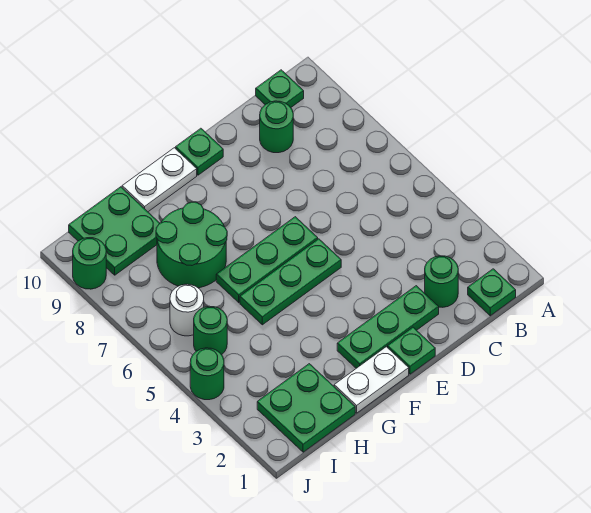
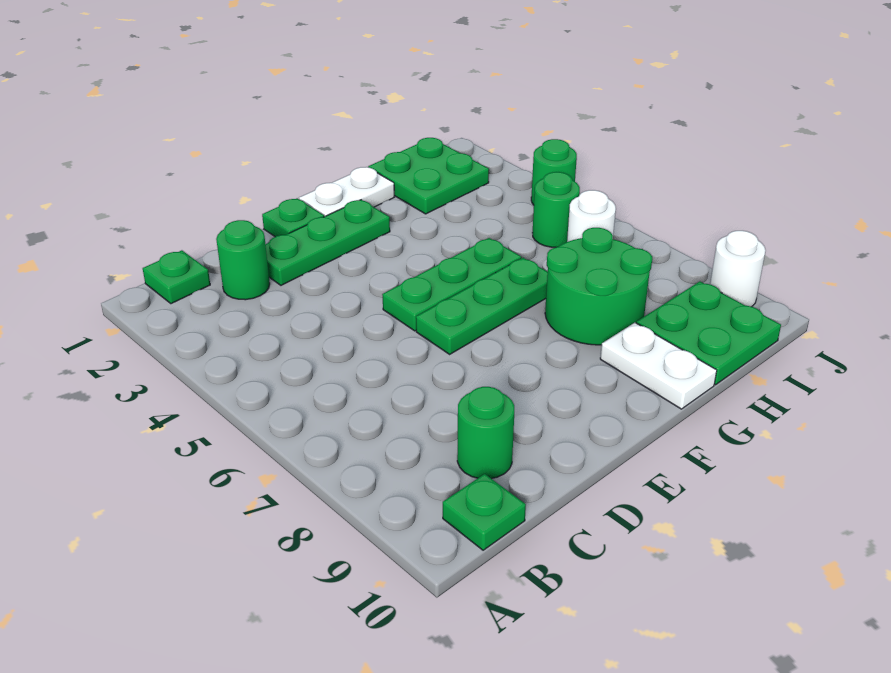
green plate E10 level 1 -> none
white plate F10:G10 level 1 -> white plate G9:G10 level 1
green round brick J9 level 1 -> white round brick J9 level 1

